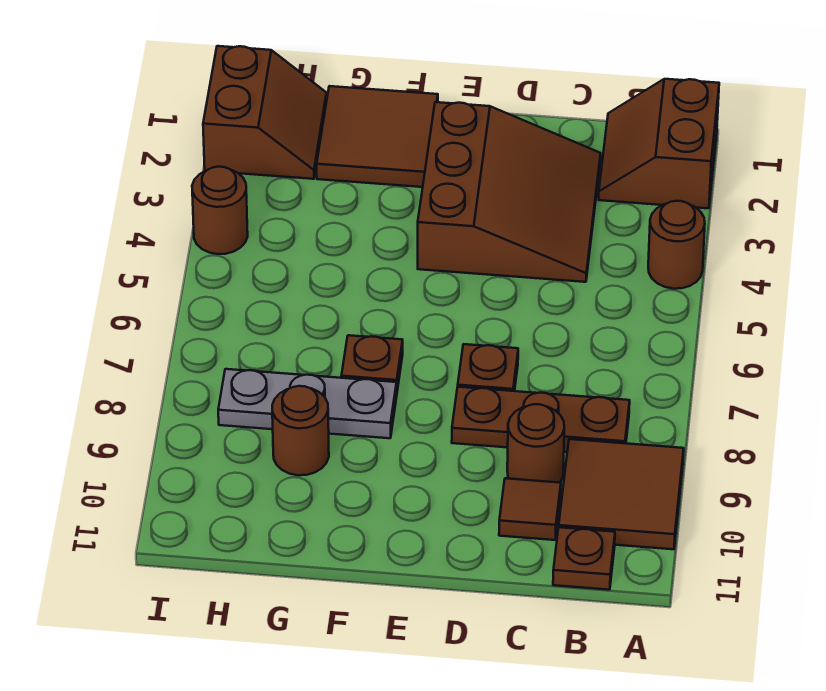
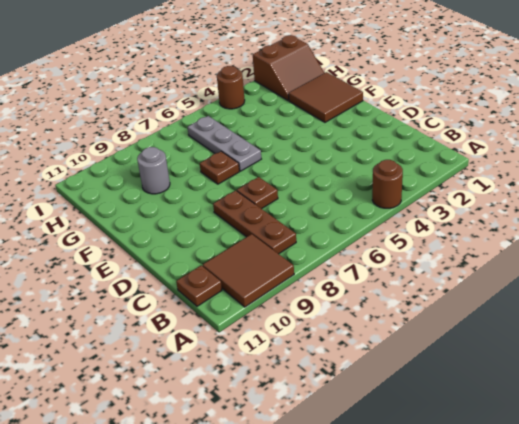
brown slope A1:B2 level 1 top A -> none
brown slope C2:E4 level 1 top E -> none
brown round brick C9 level 1 -> none
brown tile C10 level 1 -> none
grey plate F8:H8 level 1 -> grey plate F6:H6 level 1
brown round brick G9 level 1 -> grey round brick G9 level 1

